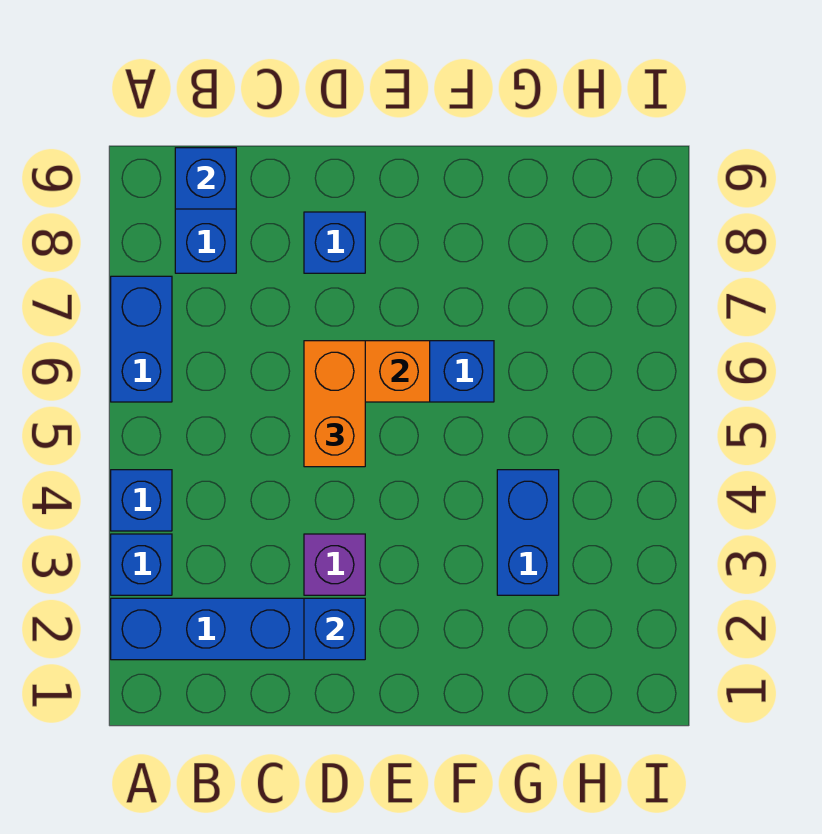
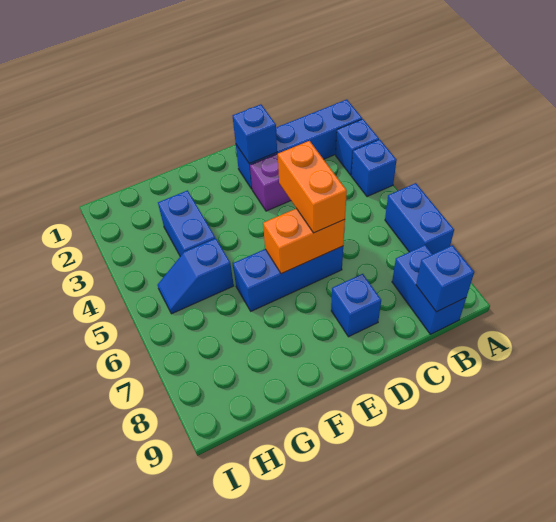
none -> blue slope G5:H5 level 1 top G

